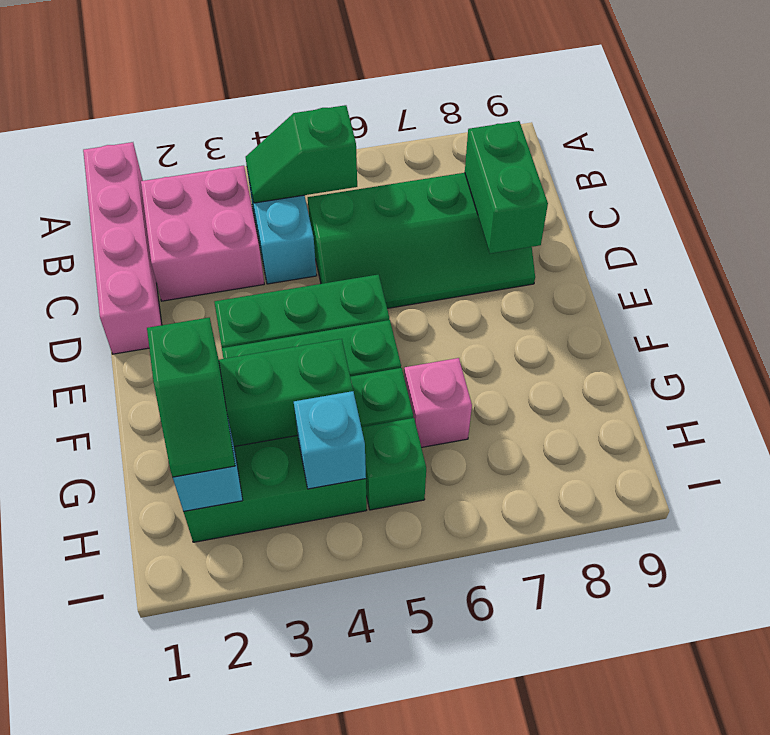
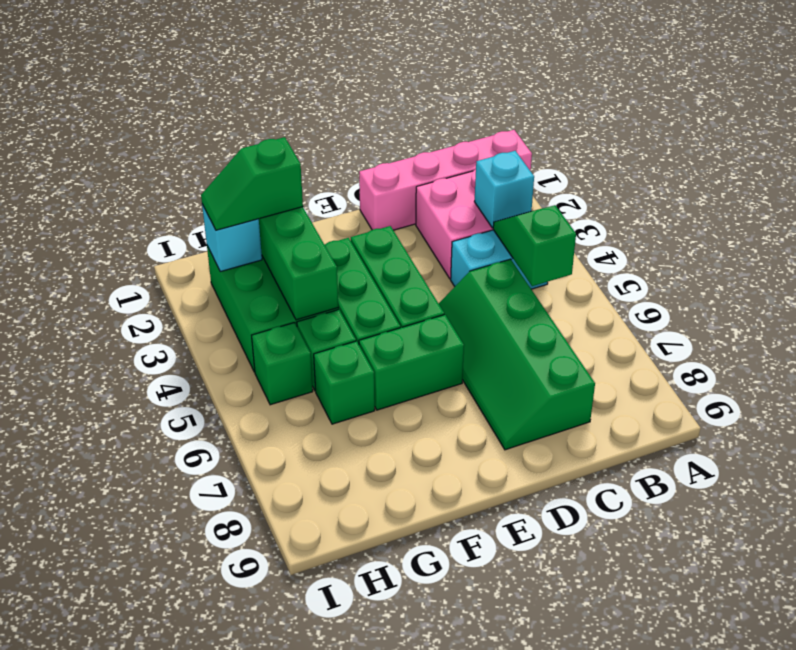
green brick C8:D8 level 2 -> green brick E6:F6 level 1
pink brick G6 level 1 -> green brick G6 level 1
cyan brick H4 level 2 -> cyan brick B3 level 2

